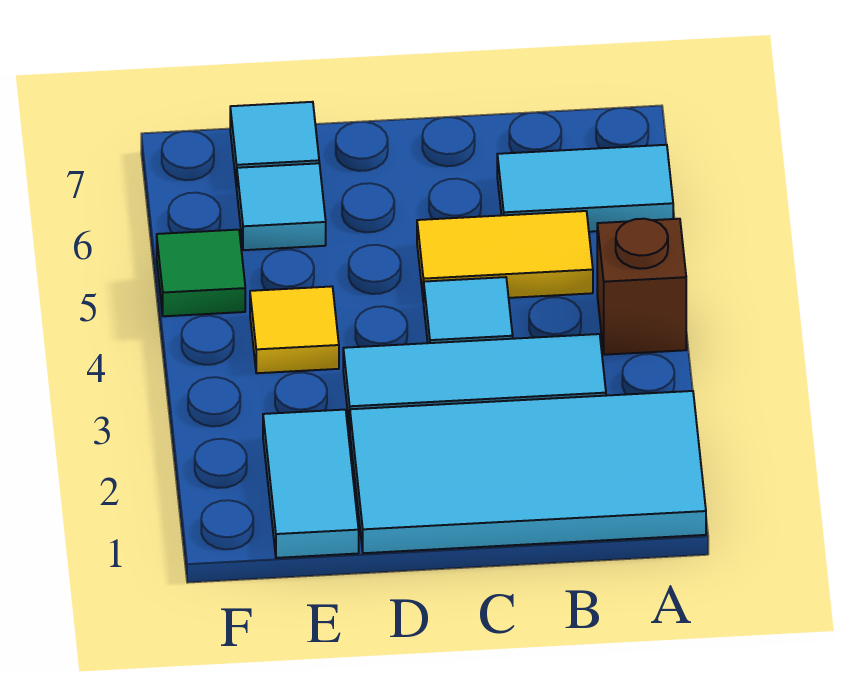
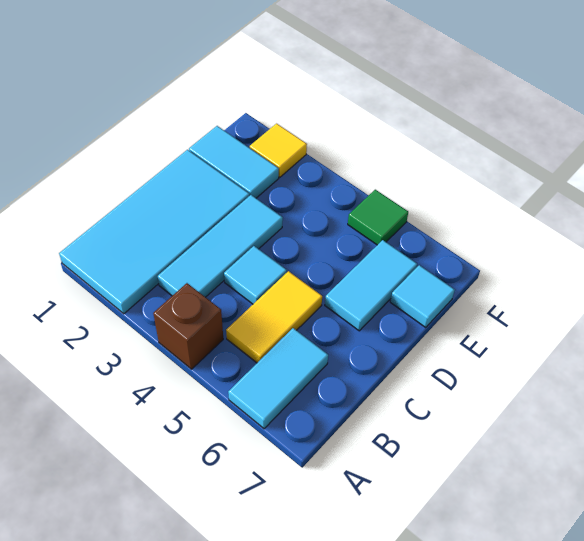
yellow tile E4 level 1 -> yellow tile F2 level 1
cyan tile E6 level 1 -> cyan tile D6:E6 level 1

